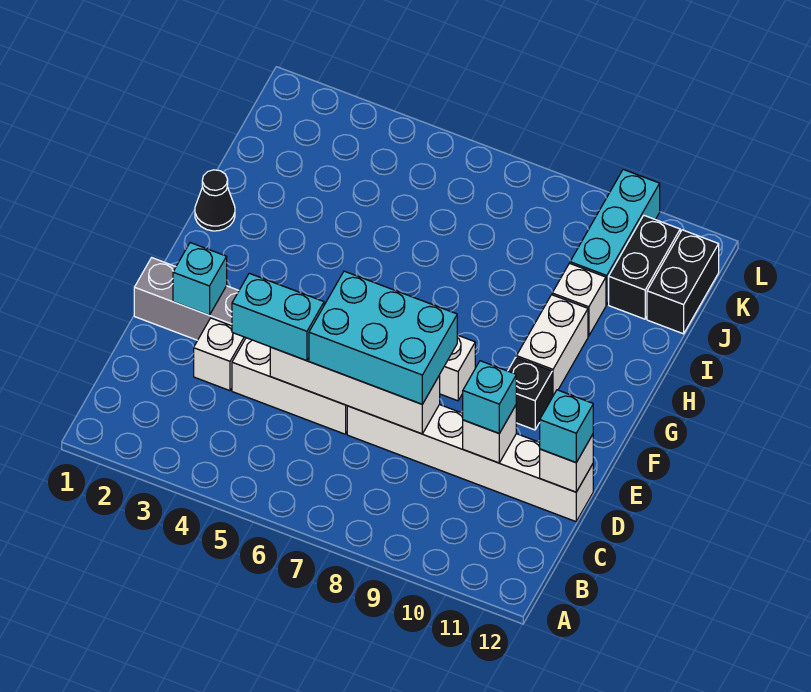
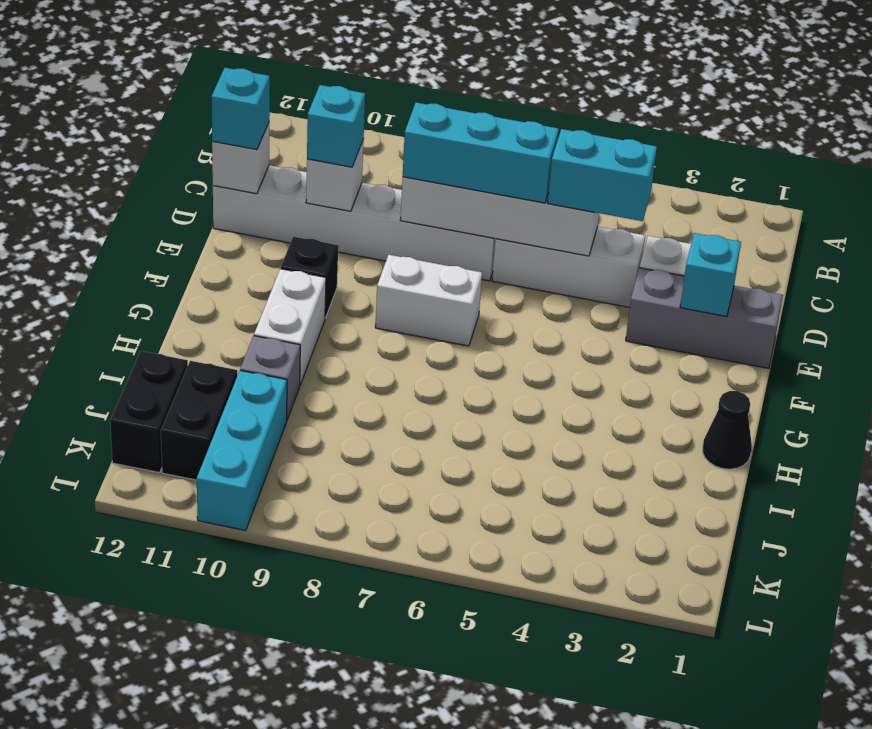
cyan brick D6:E8 level 3 -> cyan brick D6:D8 level 3
white brick I10 level 1 -> grey brick I10 level 1

